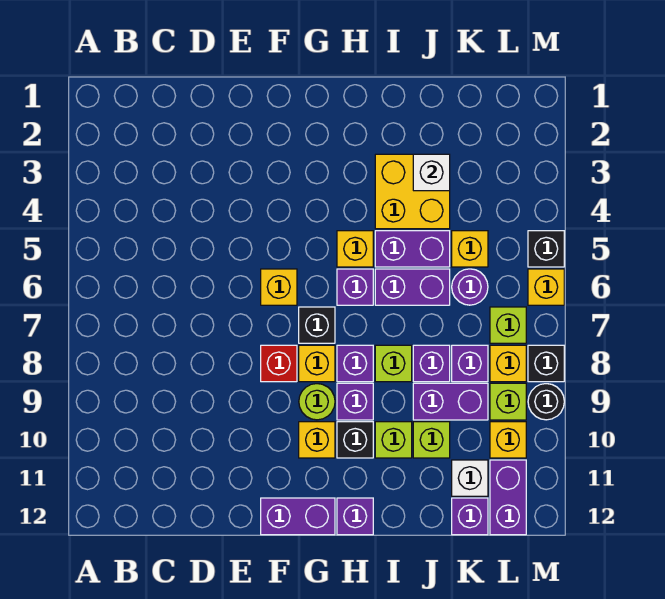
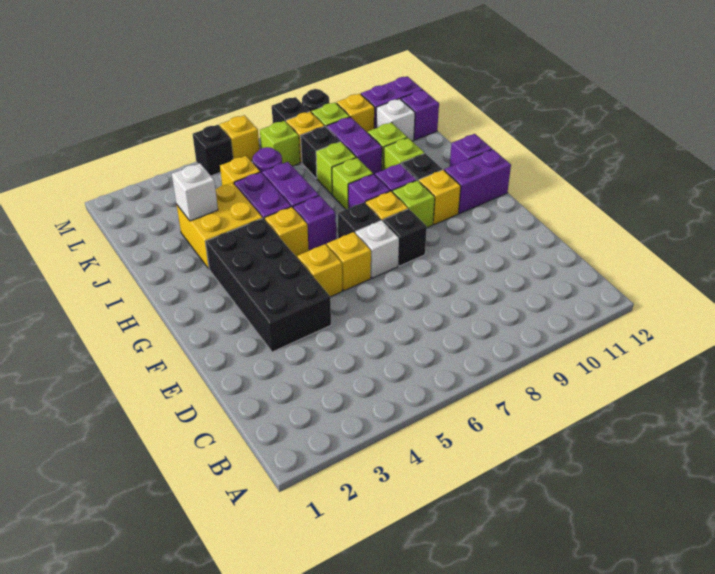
none -> black brick E3:H4 level 1
none -> yellow brick F5 level 1
none -> white brick F7 level 1
red brick F8 level 1 -> black brick F8 level 1
purple brick F12:G12 level 1 -> purple brick G11:G12 level 1
lime round brick G9 level 1 -> lime brick G9 level 1
purple brick J8 level 1 -> lime brick J8 level 1
purple brick K8 level 1 -> black brick K8 level 1

